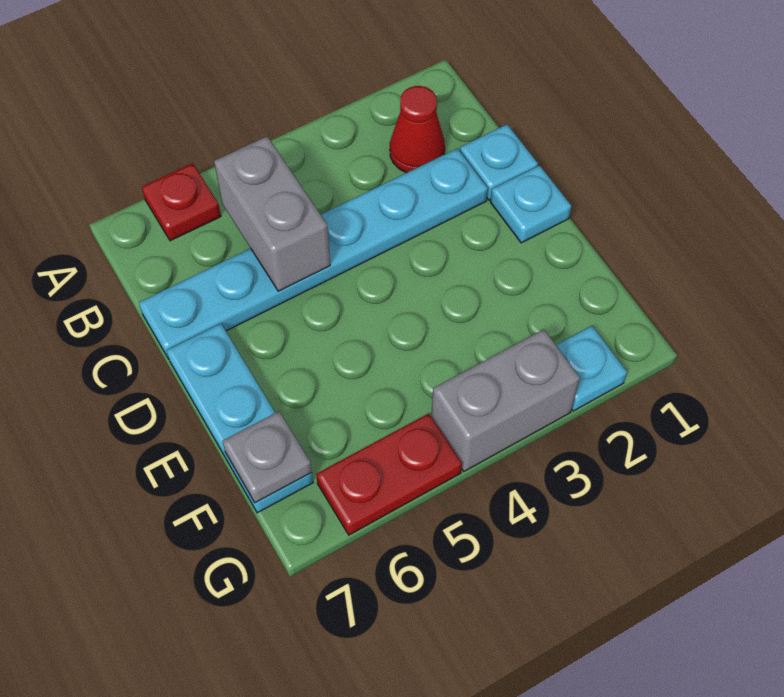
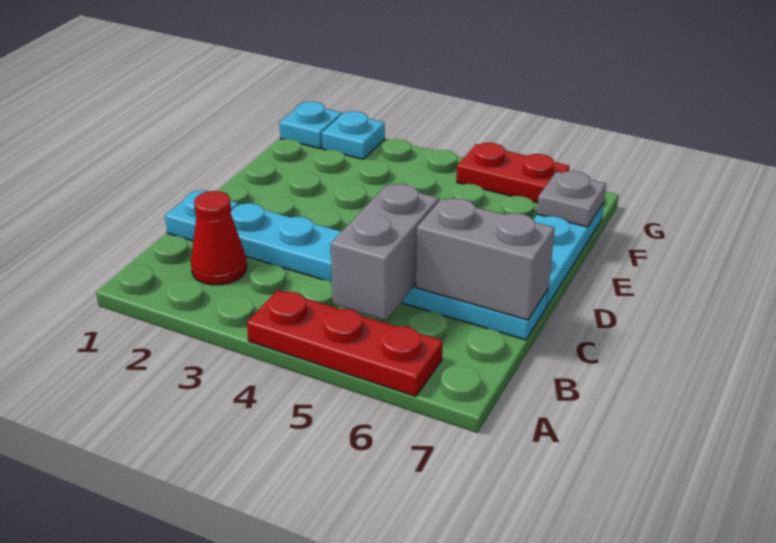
red plate A6 level 1 -> red plate A4:A6 level 1
cyan plate D1 level 1 -> cyan plate G1 level 1
grey brick G3:G4 level 1 -> grey brick C6:C7 level 2

